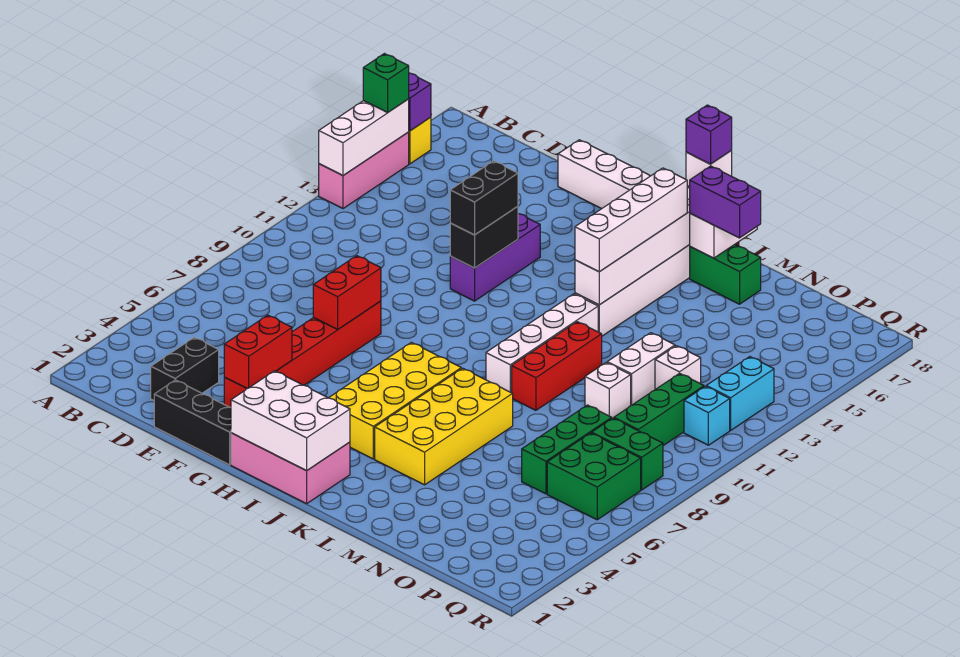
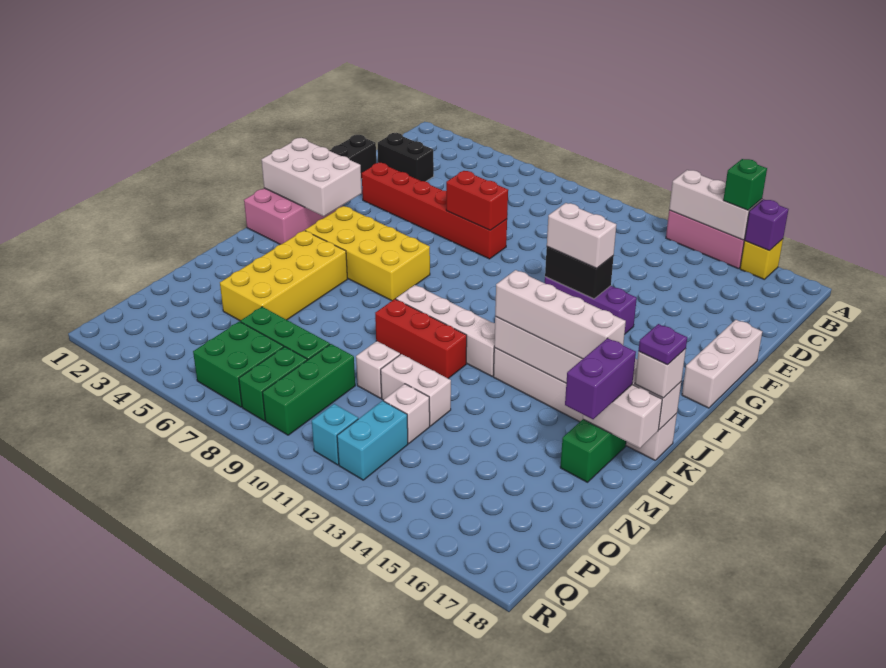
red brick F3:F4 level 2 -> none
black brick G12:G13 level 3 -> white brick G12:G13 level 3
white brick H1:J2 level 2 -> white brick H1:I3 level 2
yellow brick K4:L7 level 1 -> yellow brick K4:N5 level 1
purple brick K18 level 4 -> purple plate K18 level 4
green brick P9:P11 level 1 -> green brick O9:Q9 level 1
cyan brick Q12:Q13 level 1 -> cyan brick P12:Q12 level 1

